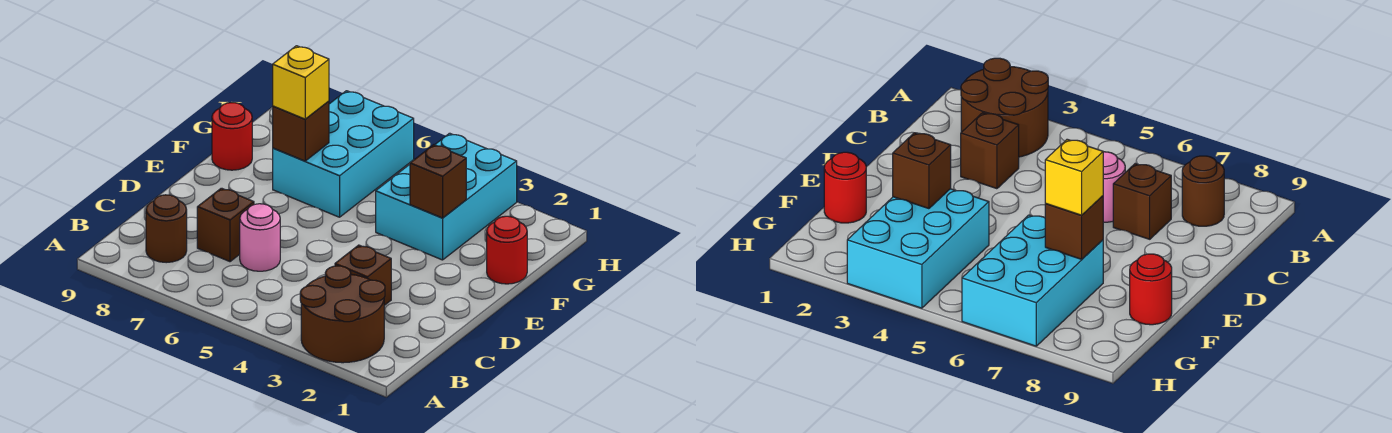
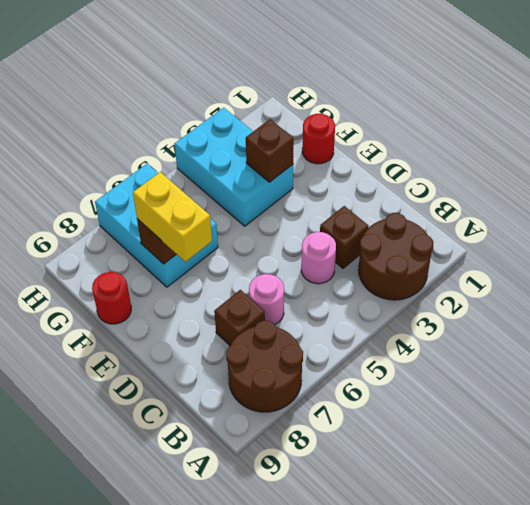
brown round brick B8 level 1 -> brown round brick A7:B8 level 1
none -> pink round brick C4 level 1
yellow brick F7 level 3 -> yellow brick E7:F7 level 3

